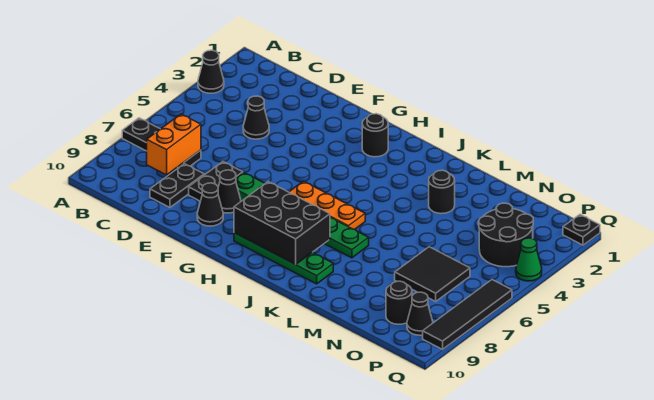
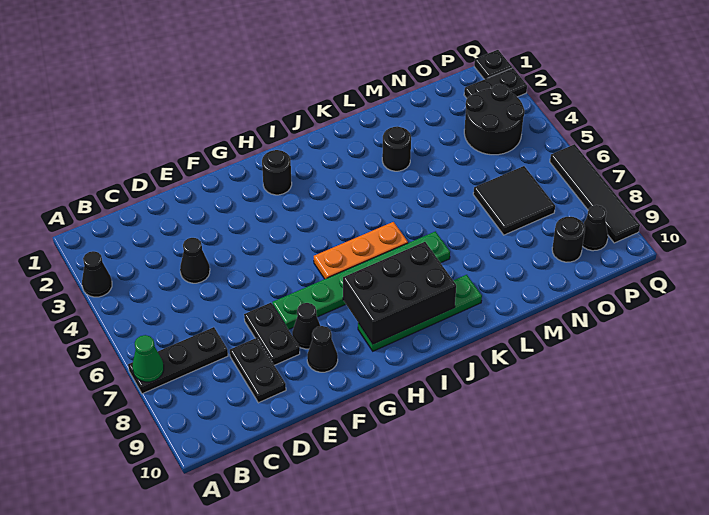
orange brick C7:C8 level 2 -> none
none -> black plate P2:Q2 level 1
green cone Q4 level 1 -> green cone A7 level 2

